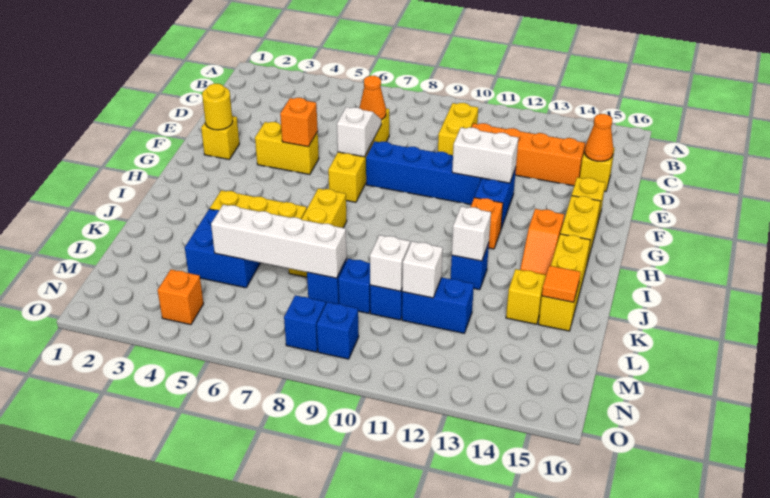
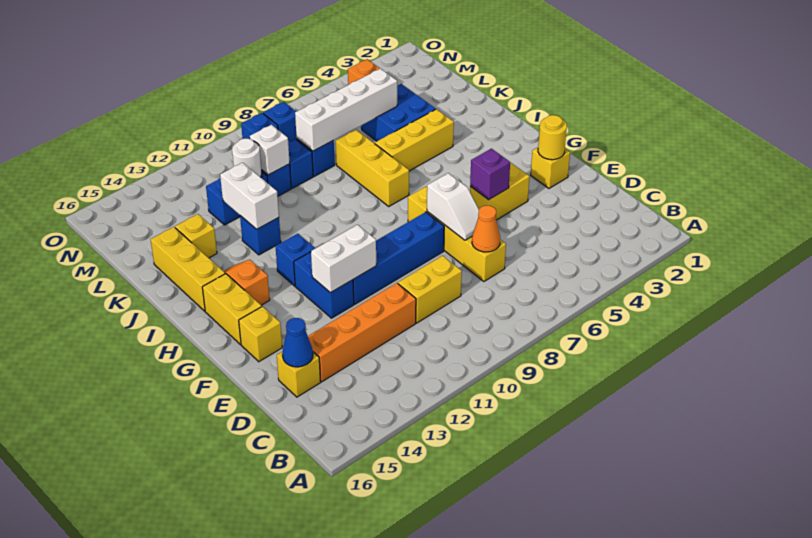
yellow brick C10:D10 level 1 -> yellow brick D9:D10 level 1
orange cone D15 level 2 -> blue cone D15 level 2
orange brick F5 level 2 -> purple brick F5 level 2
orange brick H12 level 1 -> blue brick H12 level 1
white brick J12 level 2 -> white brick J12:K12 level 2
orange tile K15 level 2 -> none
white brick L11 level 2 -> white round brick L11 level 2

